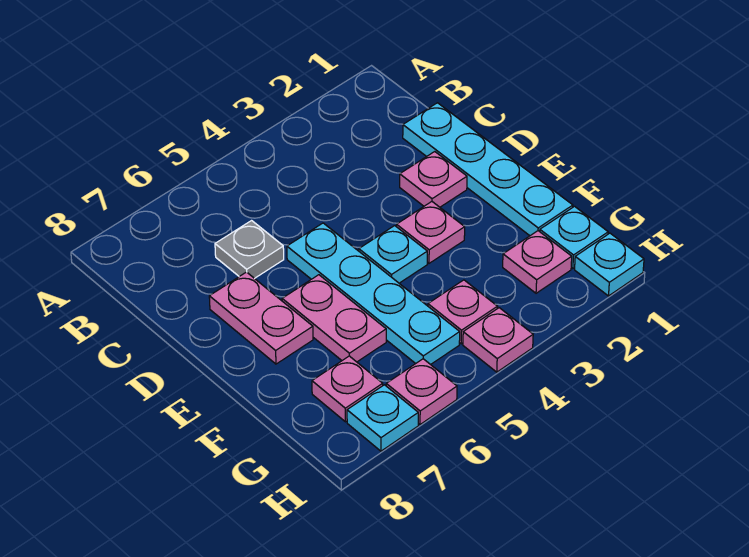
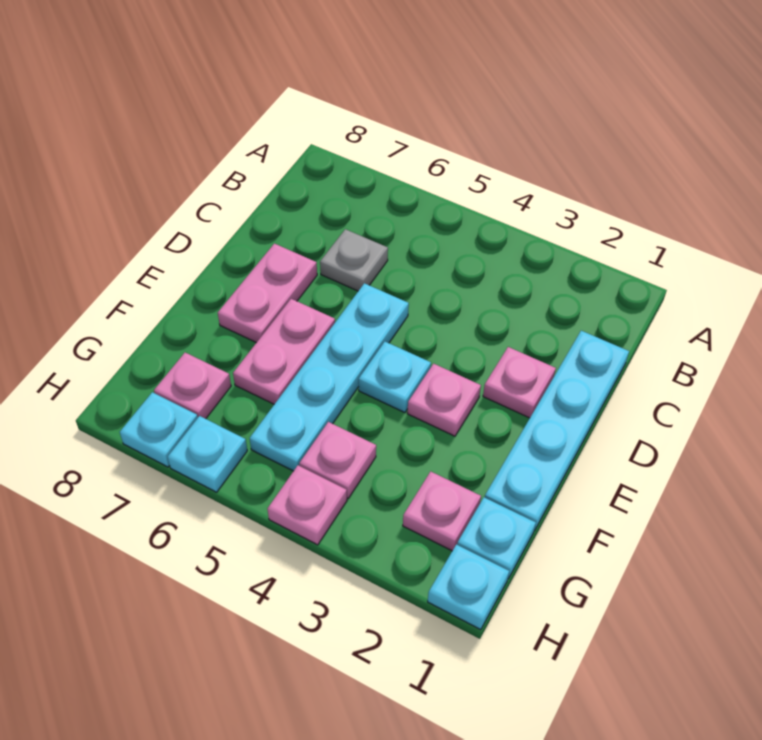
pink plate H6 level 1 -> cyan plate H6 level 1

